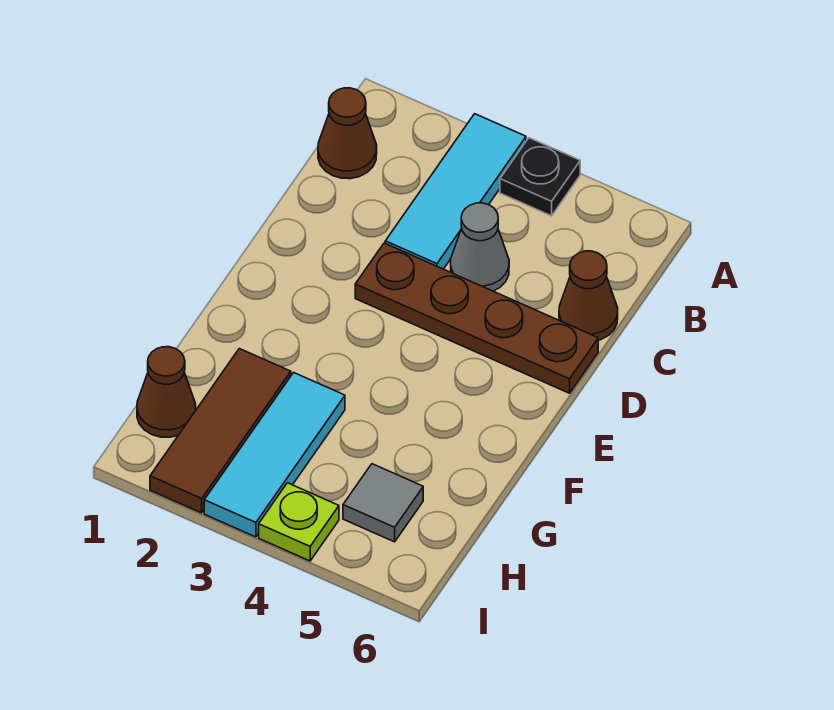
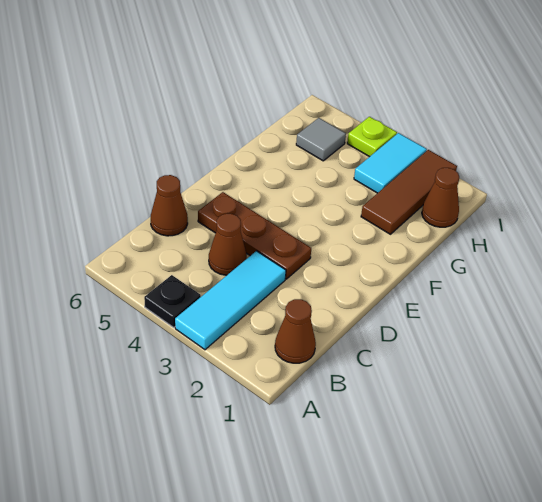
grey cone C4 level 1 -> brown cone C4 level 1
brown plate D3:D6 level 1 -> brown plate D3:D5 level 1
cyan tile G3:I3 level 1 -> cyan tile H3:I3 level 1

